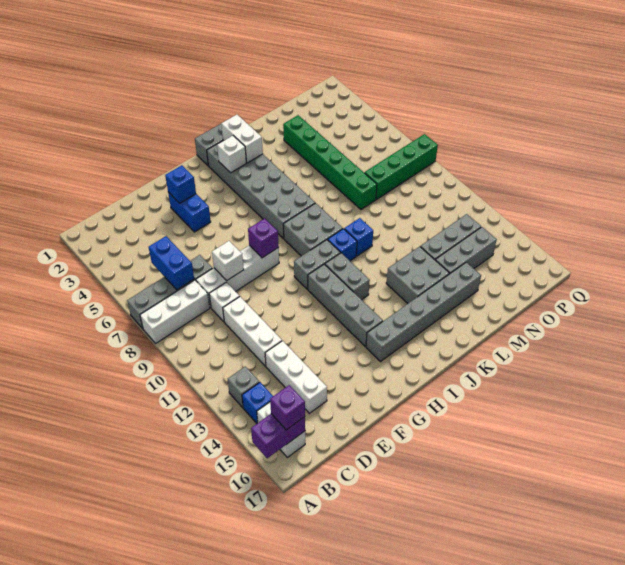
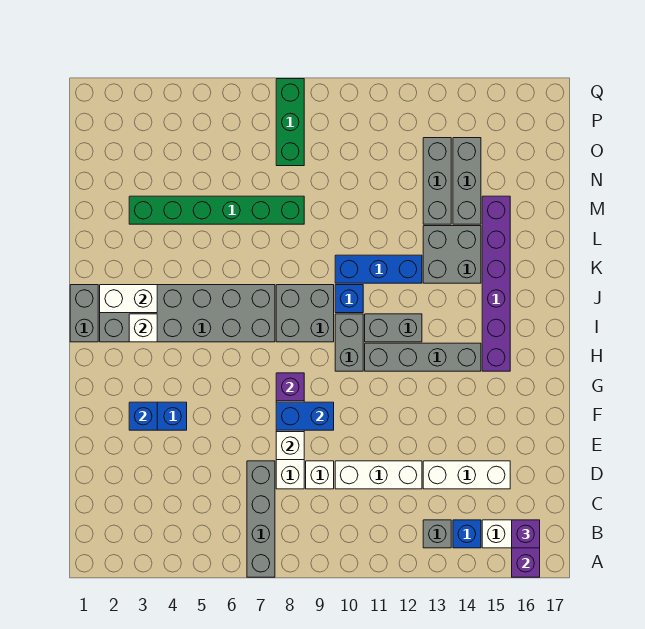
white brick A8:C8 level 1 -> none
blue brick C6:C7 level 2 -> blue brick F8:F9 level 2
grey brick H15:M15 level 1 -> purple brick H15:M15 level 1
blue brick K10 level 1 -> blue brick K10:K12 level 1
green brick N8:Q8 level 1 -> green brick O8:Q8 level 1

